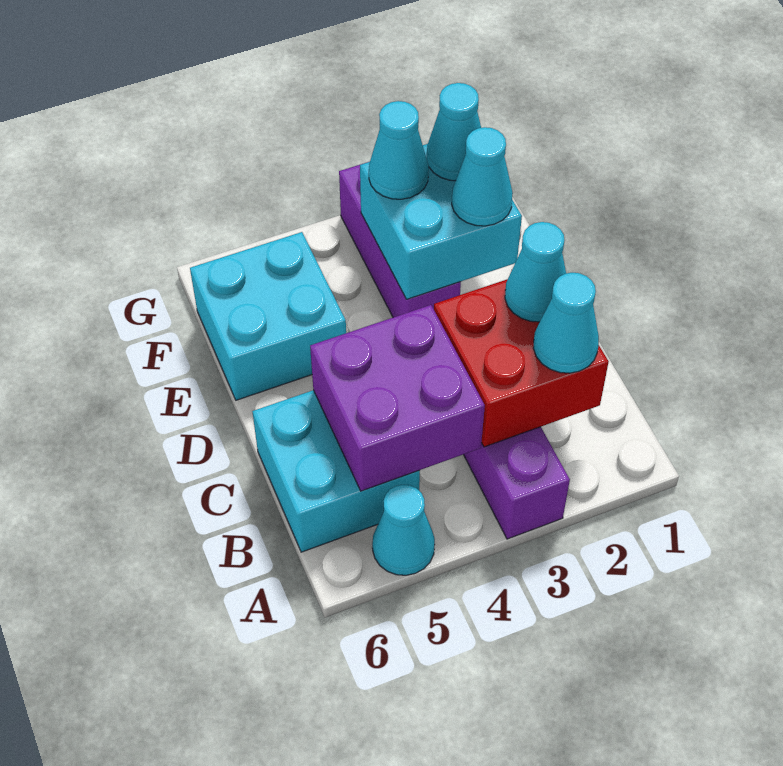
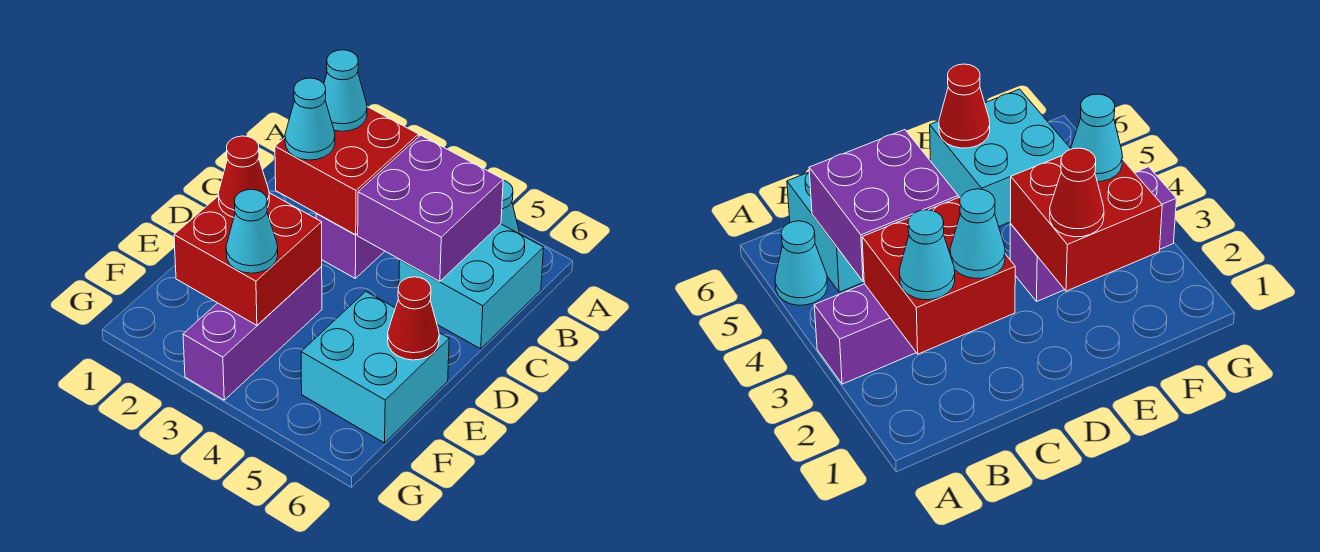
cyan brick E2:F3 level 2 -> red brick E2:F3 level 2
cyan cone E2 level 3 -> red cone E2 level 3
none -> red cone E6 level 2
cyan cone F2 level 3 -> none

